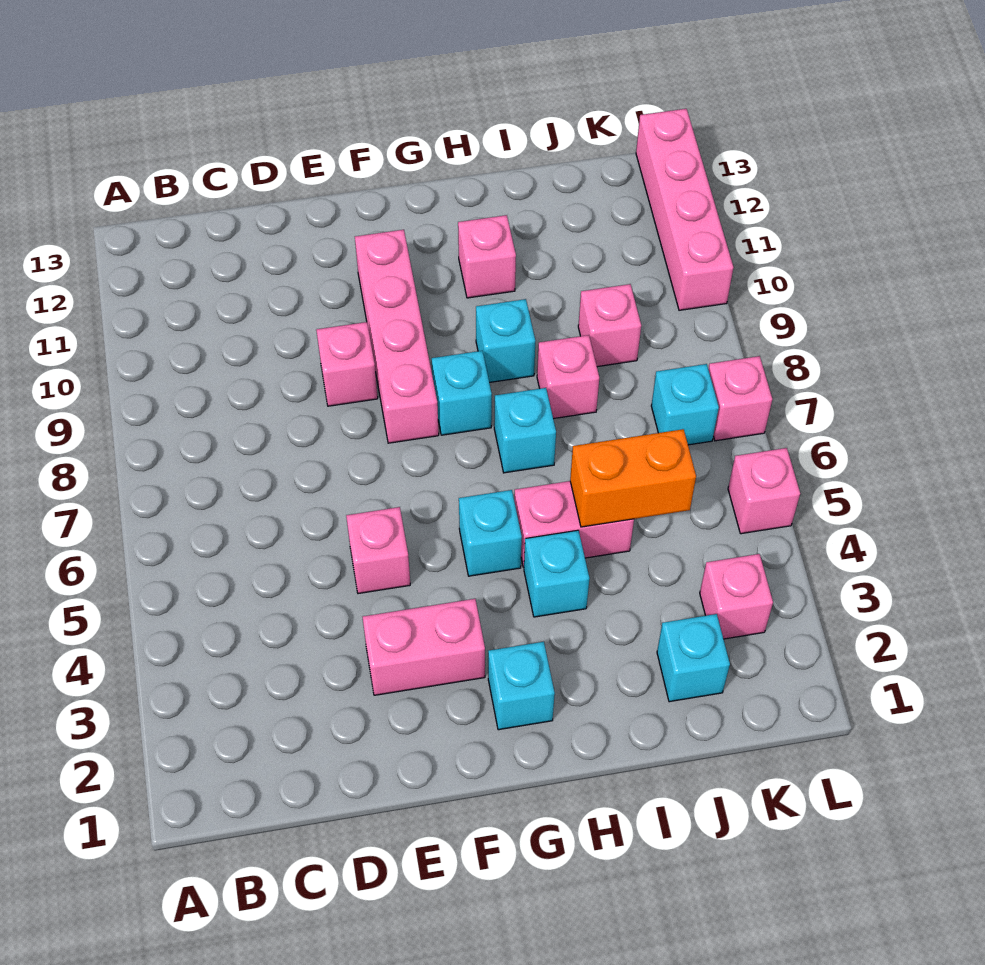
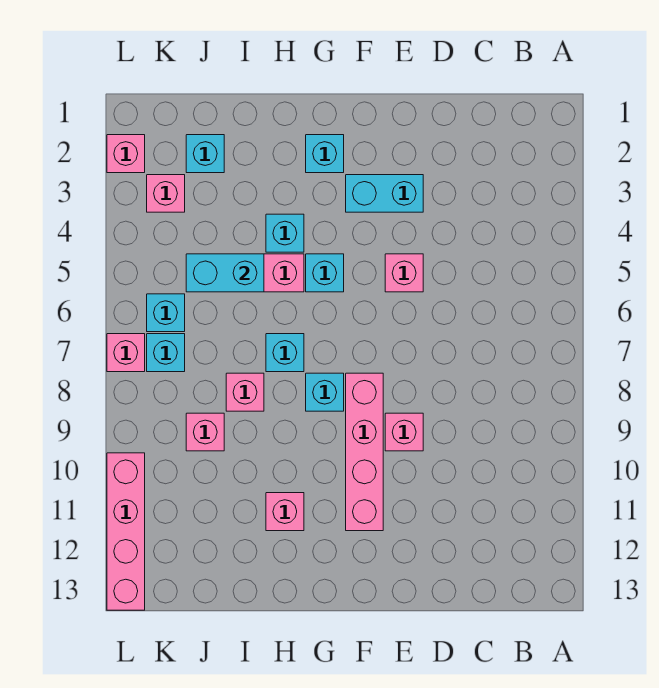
pink brick E3:F3 level 1 -> cyan brick E3:F3 level 1
cyan brick H9 level 1 -> cyan brick K6 level 1
orange brick I5:J5 level 2 -> cyan brick I5:J5 level 2
pink brick L5 level 1 -> pink brick L2 level 1

